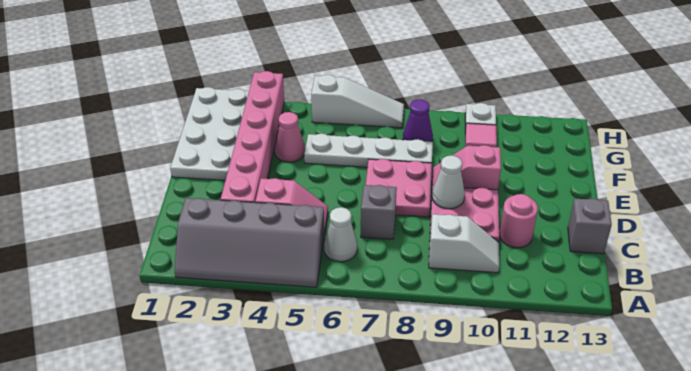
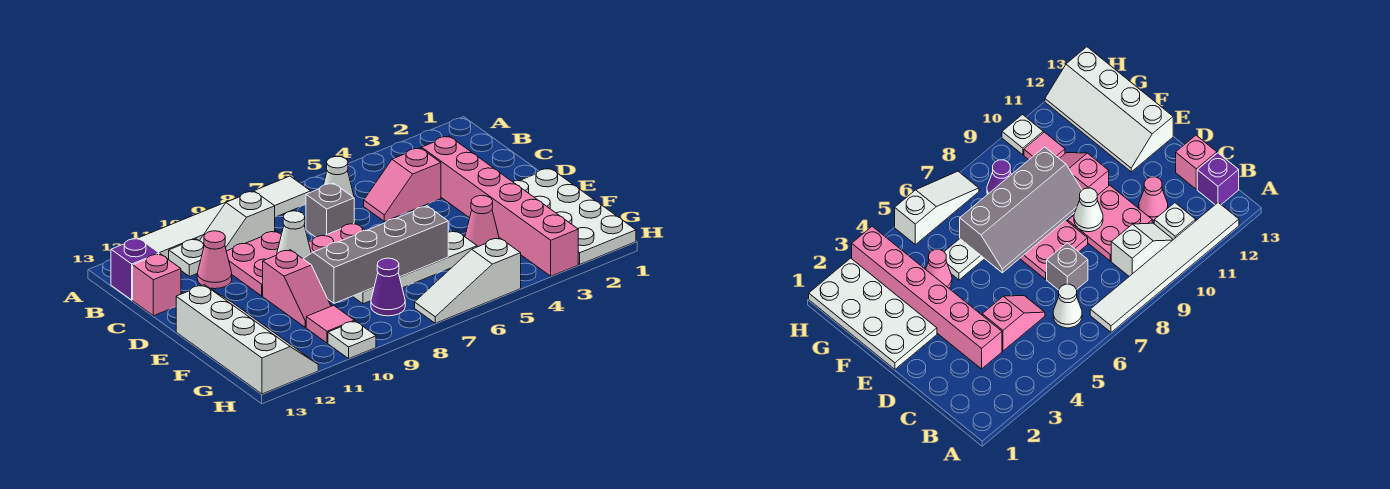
grey slope A2:B5 level 1 top B -> grey slope E6:F9 level 2 top F
none -> white tile A7:A12 level 1
none -> white plate B11 level 1
none -> purple brick B13 level 1
pink round brick C11 level 1 -> pink cone C11 level 1
grey brick C13 level 1 -> pink brick C13 level 1
pink slope E9:E10 level 1 top 10 -> pink slope E10:F10 level 1 top E
none -> white slope E12:H13 level 1 top 13

